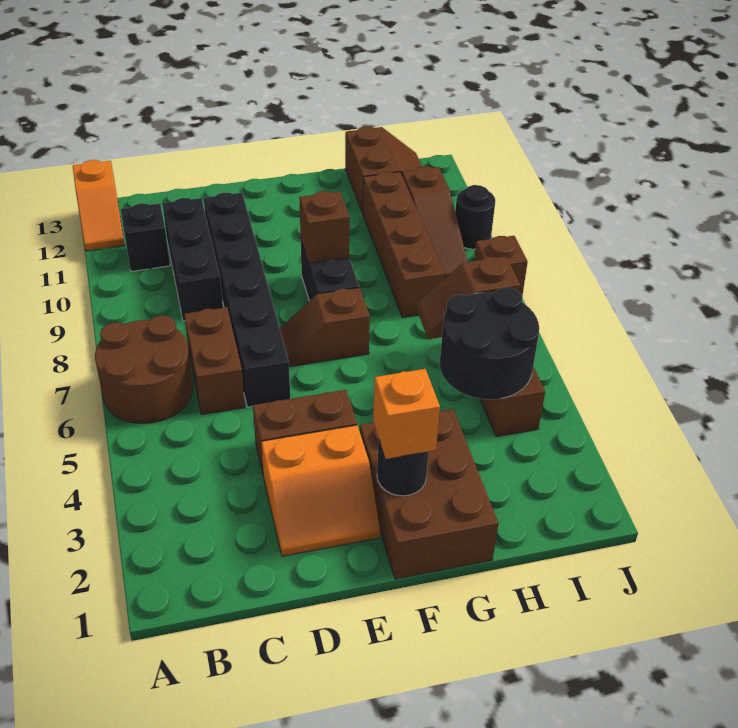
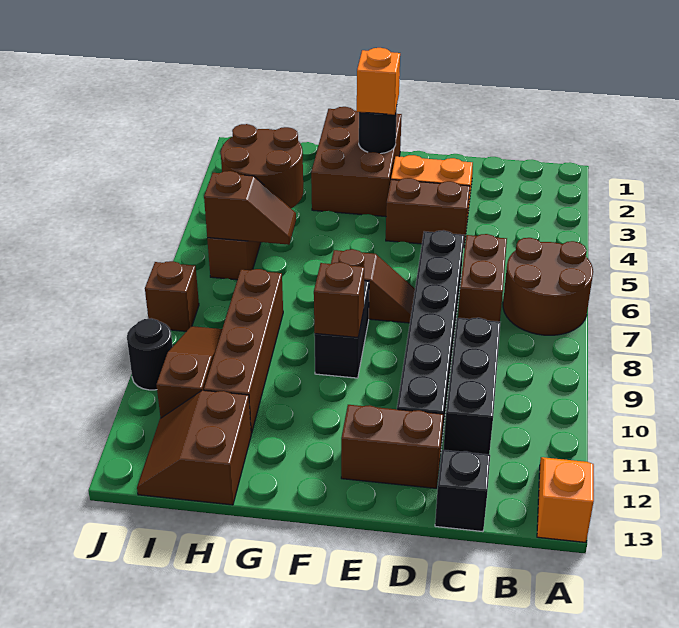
black brick B11 level 1 -> black brick C13 level 1
none -> brown brick D12:E12 level 1
black round brick H4:I5 level 2 -> brown round brick H4:I5 level 2

